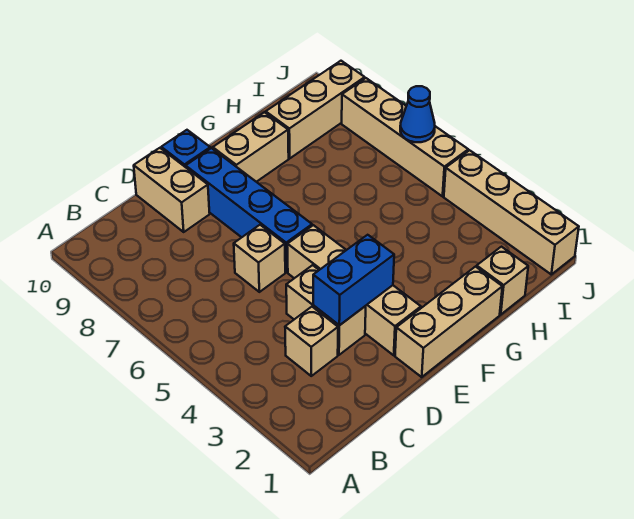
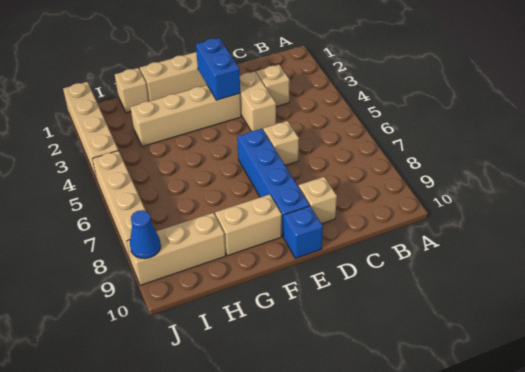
blue brick D3:E3 level 2 -> blue brick E2:E3 level 2
tan brick D9:D10 level 1 -> tan brick D9 level 1
tan brick E2:E5 level 1 -> tan brick E3:H3 level 1
blue cone J6 level 2 -> blue cone J9 level 2

